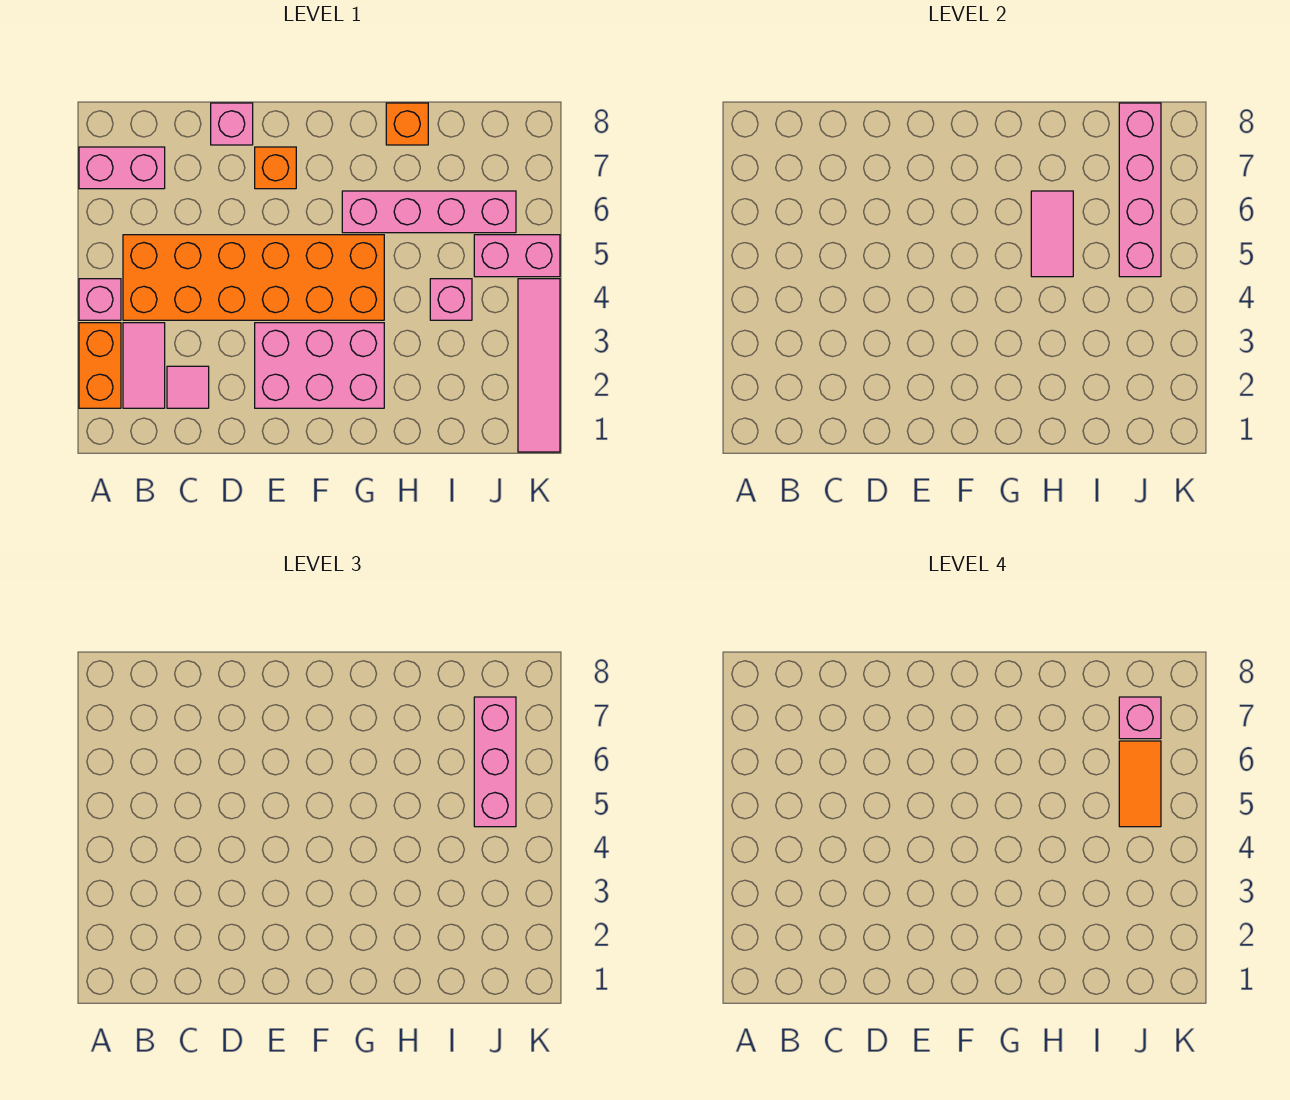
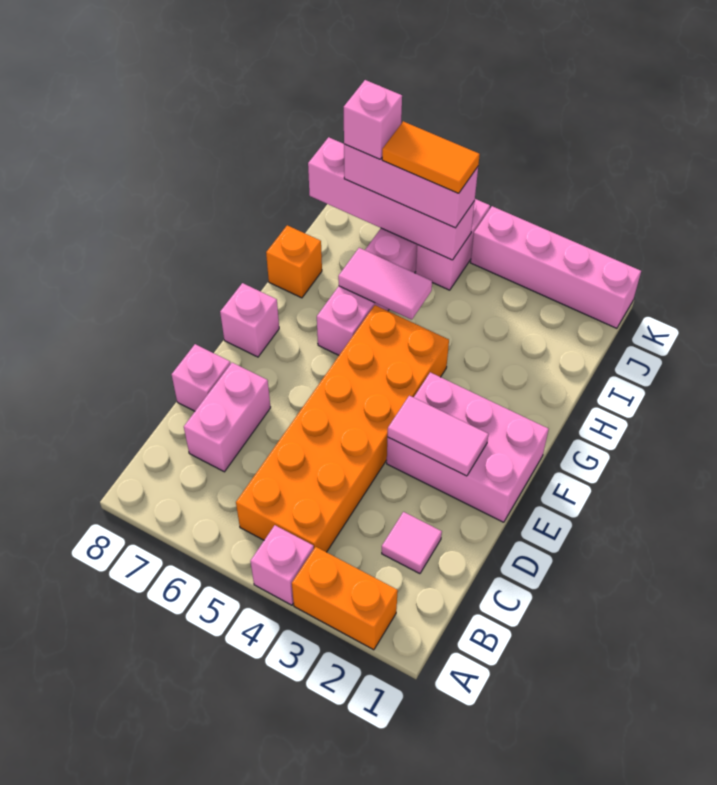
pink brick A7:B7 level 1 -> pink brick C7:D7 level 1
pink tile B2:B3 level 1 -> pink tile E2:E3 level 2
pink brick E2:G3 level 1 -> pink brick E1:F3 level 1
orange brick E7 level 1 -> none
pink brick I4 level 1 -> pink brick F8 level 1
pink tile K1:K4 level 1 -> pink brick K1:K4 level 1

